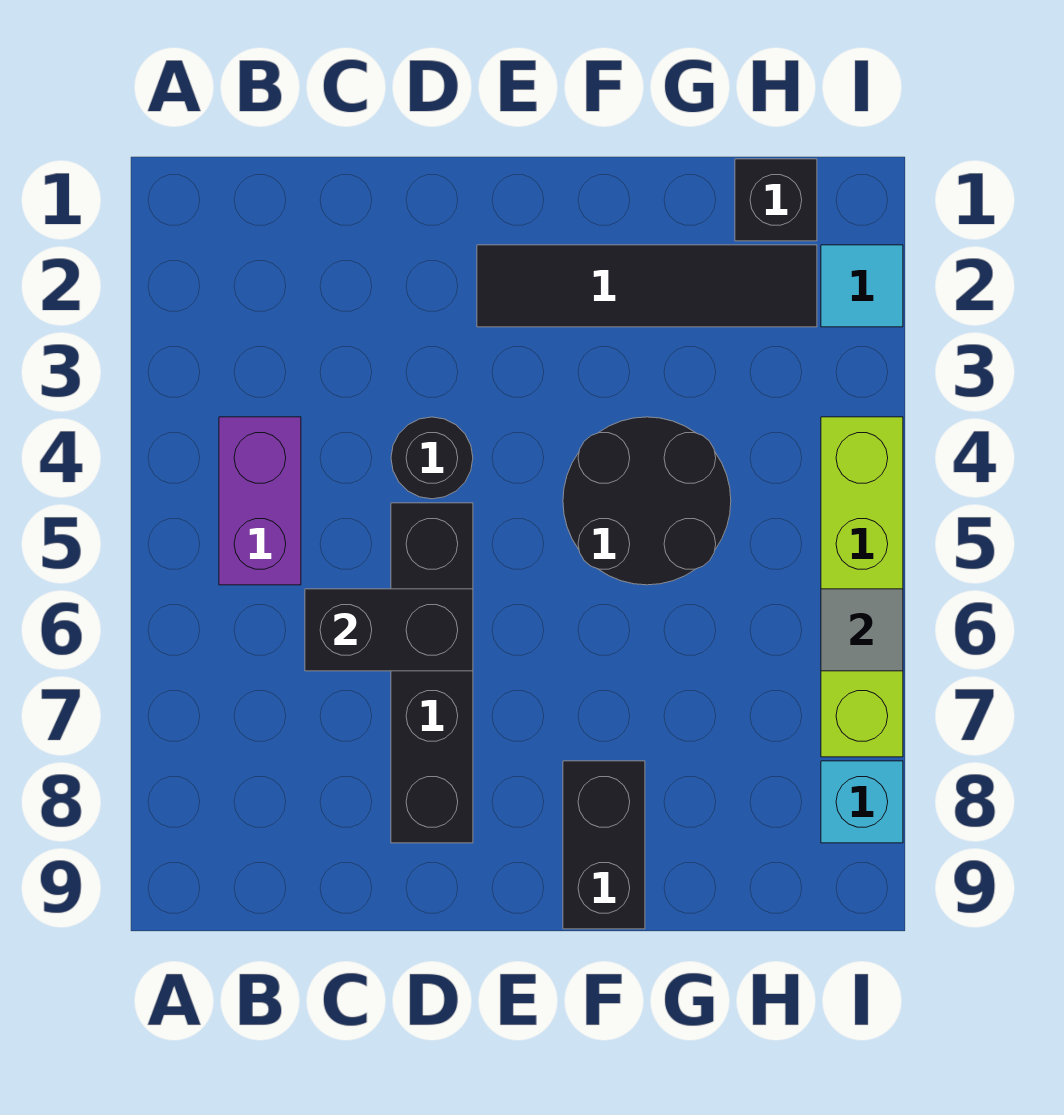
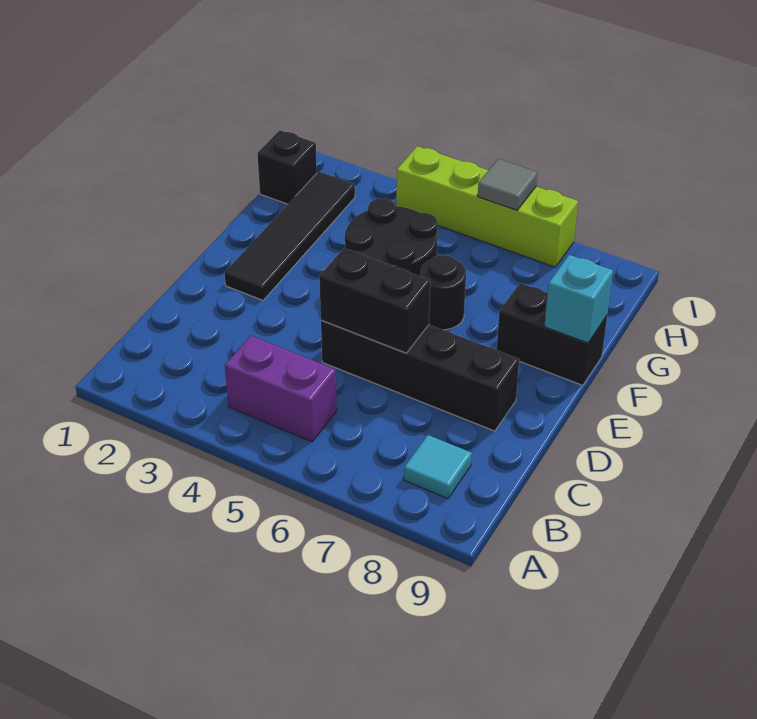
black brick C6:D6 level 2 -> black brick D5:D6 level 2
black round brick D4 level 1 -> black round brick F6 level 1
cyan tile I2 level 1 -> cyan tile B8 level 1
cyan brick I8 level 1 -> cyan brick F9 level 2

